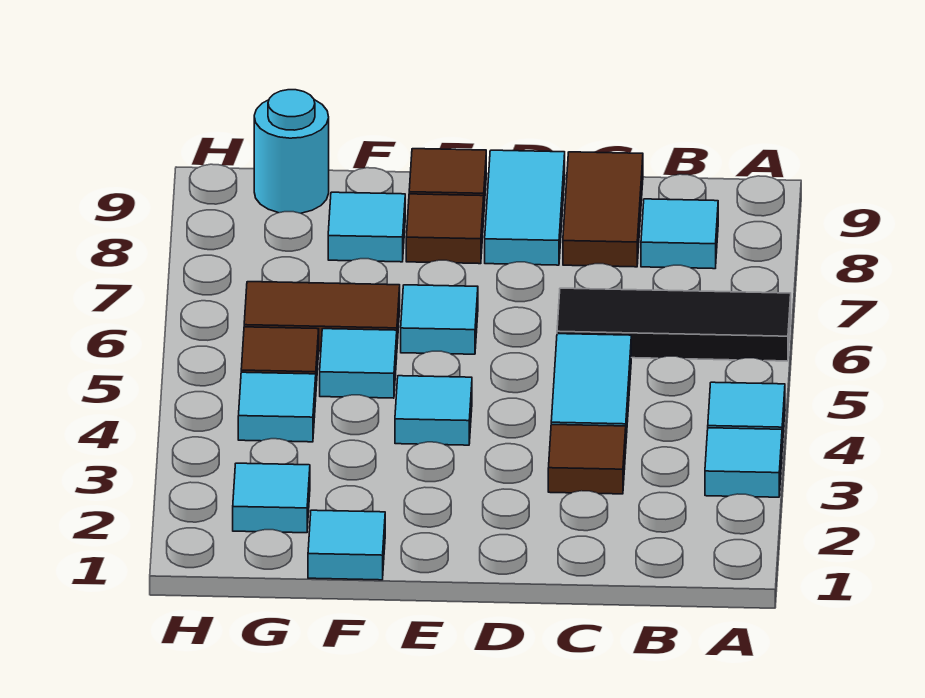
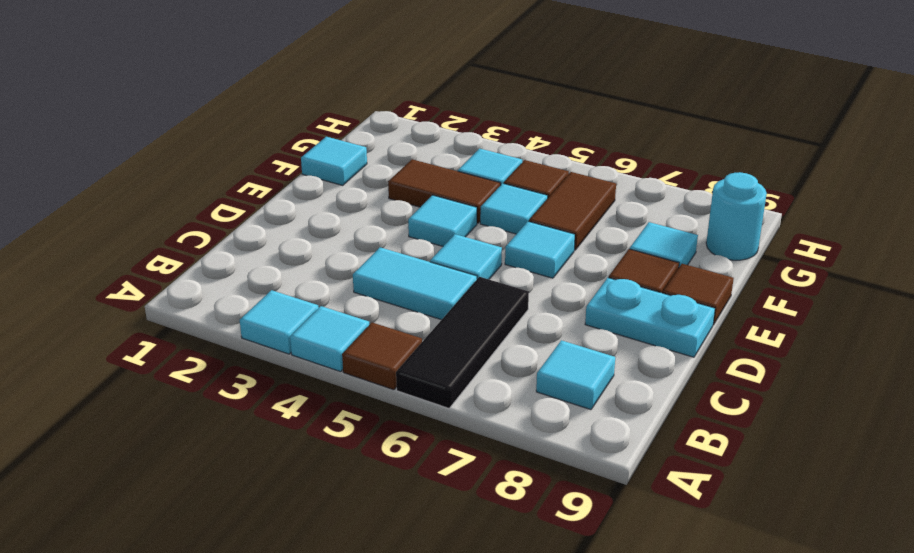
brown tile C3 level 1 -> brown tile A5 level 1
brown tile C8:C9 level 1 -> brown tile F3:F4 level 1
cyan tile D8:D9 level 1 -> cyan plate D8:D9 level 1
cyan tile G2 level 1 -> cyan tile D5 level 1

